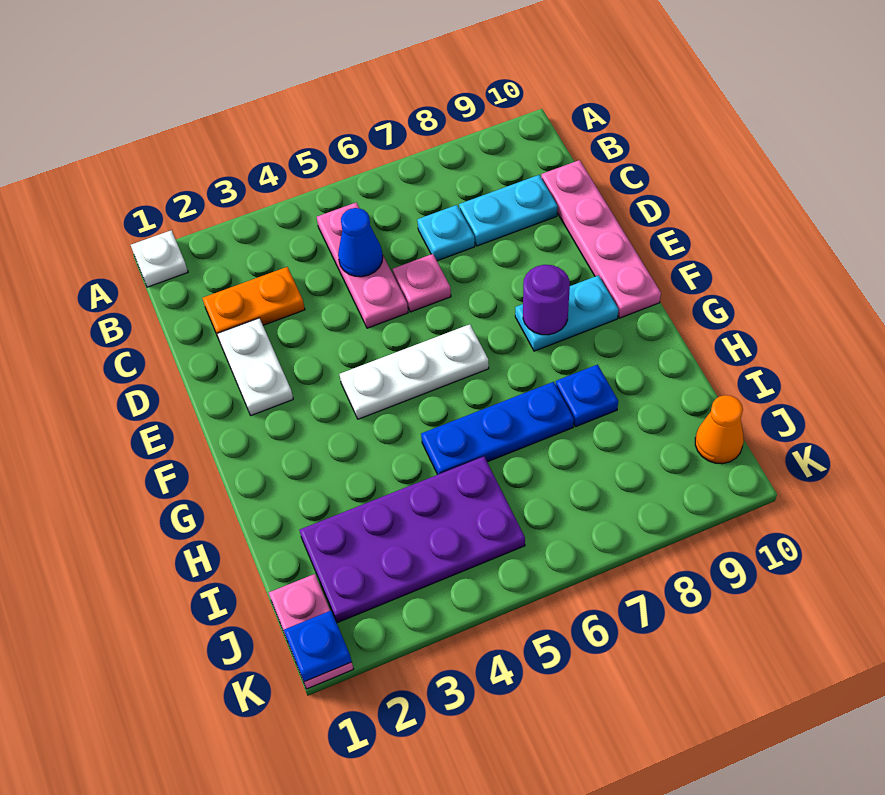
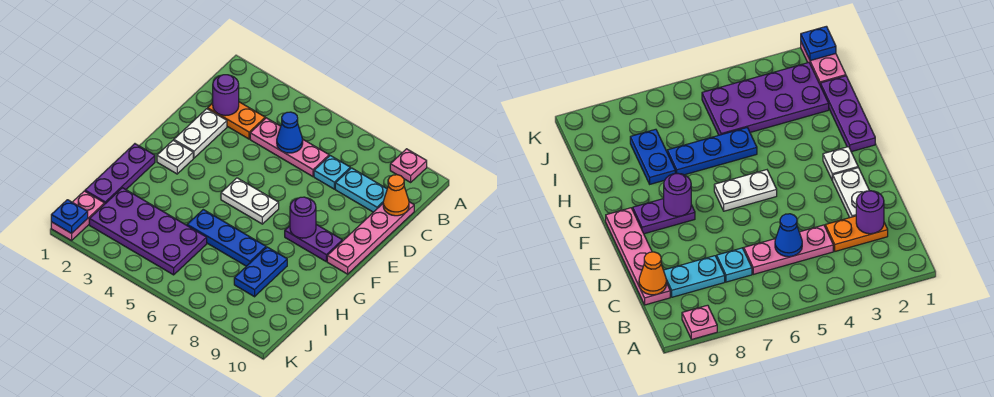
white plate A1 level 1 -> white plate F2 level 1
pink plate B5:D5 level 1 -> pink plate C4:C6 level 1
none -> purple round brick C2 level 2
pink plate D6 level 1 -> pink plate A9 level 1
white plate F4:F6 level 1 -> white plate F5:F6 level 1
cyan plate F8:F9 level 1 -> purple plate F8:F9 level 1
none -> purple plate G1:I1 level 1
blue plate H8 level 1 -> blue plate H8:I8 level 1
orange cone J10 level 1 -> orange cone C10 level 2

